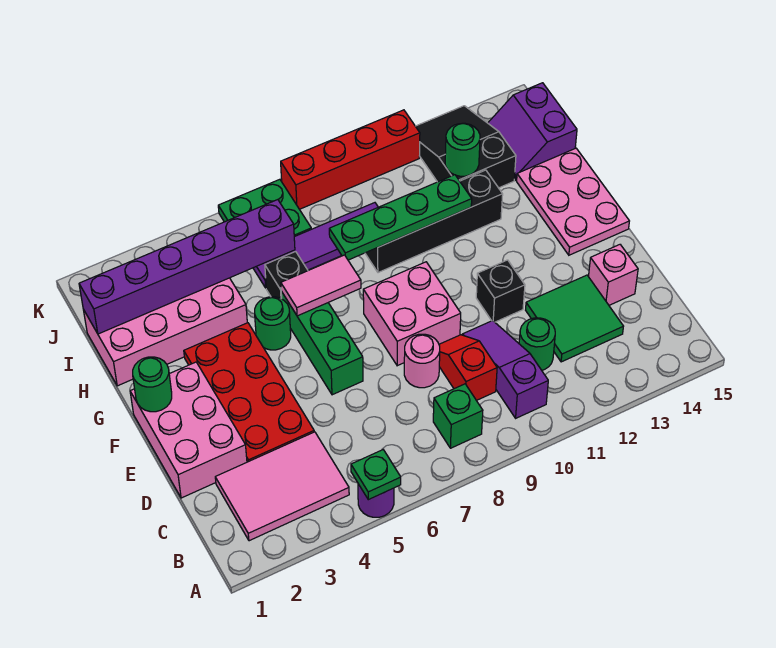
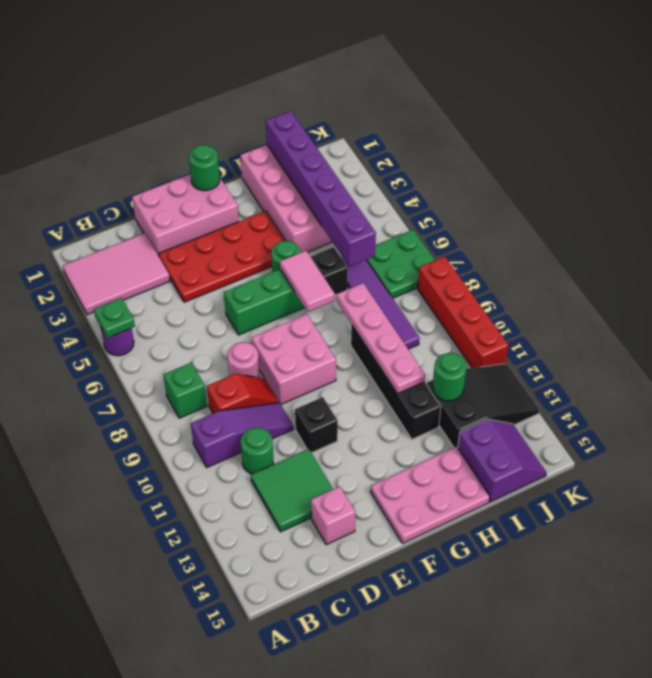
pink tile B2:C4 level 1 -> pink tile A2:C3 level 1
green plate H8:H11 level 2 -> pink plate H8:H11 level 2
purple slope I14:J15 level 1 top 15 -> purple slope I14:J15 level 1 top I

